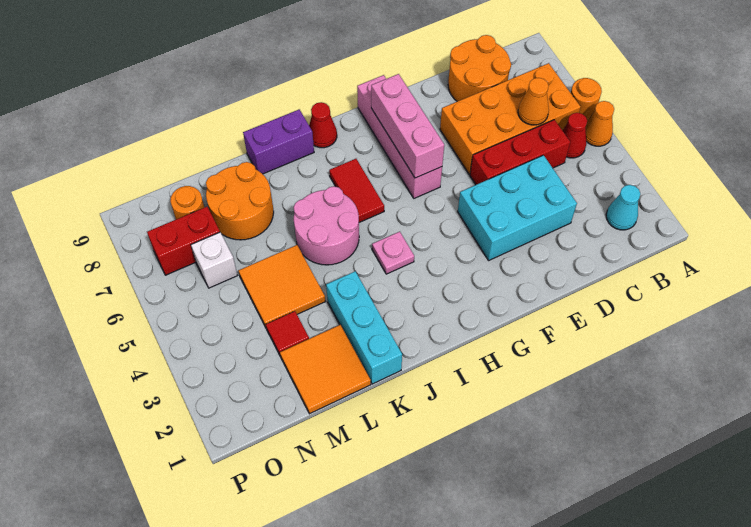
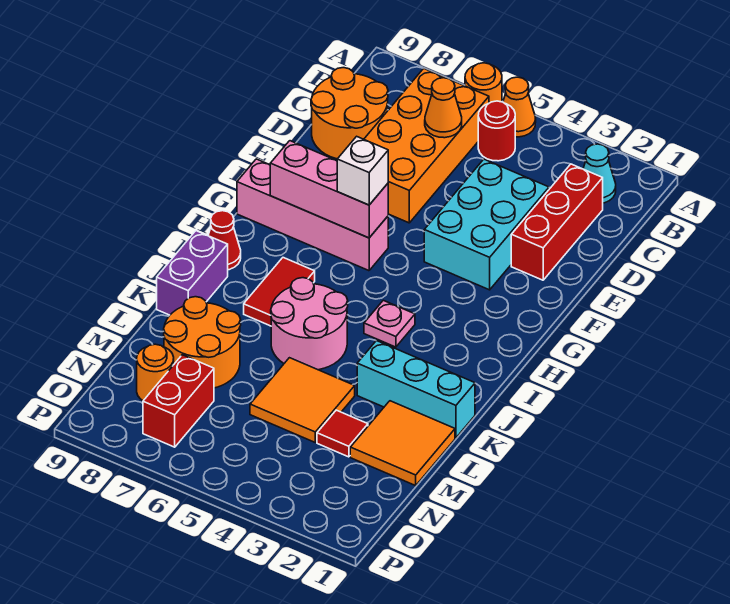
red cone B5 level 1 -> red round brick B5 level 1
red brick C5:E5 level 1 -> red brick C2:E2 level 1
red tile I6:I7 level 1 -> red tile I7:J7 level 1
white brick N6 level 1 -> white brick G6 level 3

